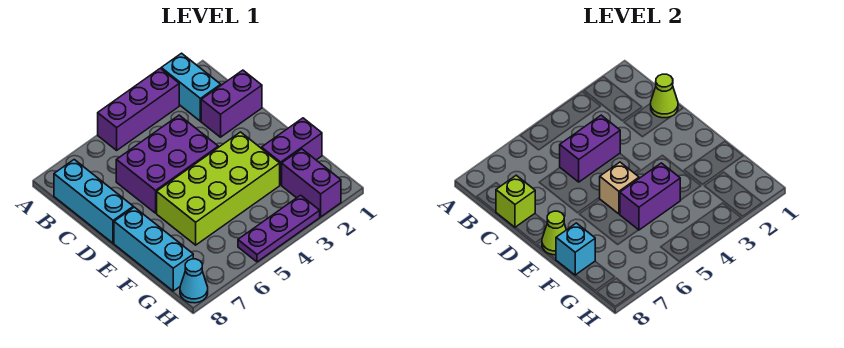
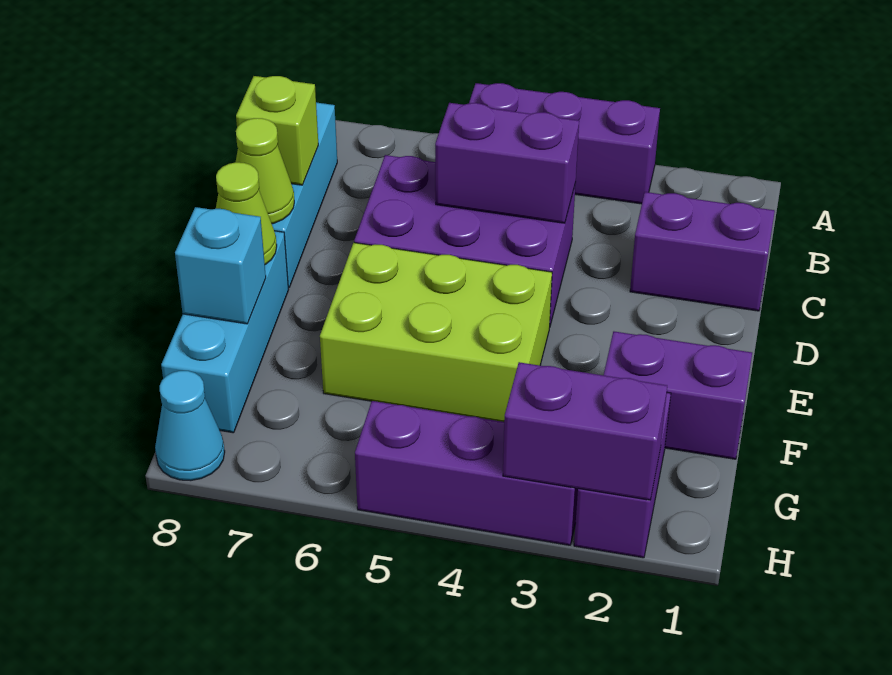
cyan brick A2:B2 level 1 -> none
lime cone C1 level 2 -> lime cone D8 level 2
lime brick E3:F6 level 1 -> lime brick E4:F6 level 1
tan brick E5 level 2 -> none
purple brick F4:F5 level 2 -> purple brick H2:H3 level 2
purple plate H3:H5 level 1 -> purple brick H3:H5 level 1

